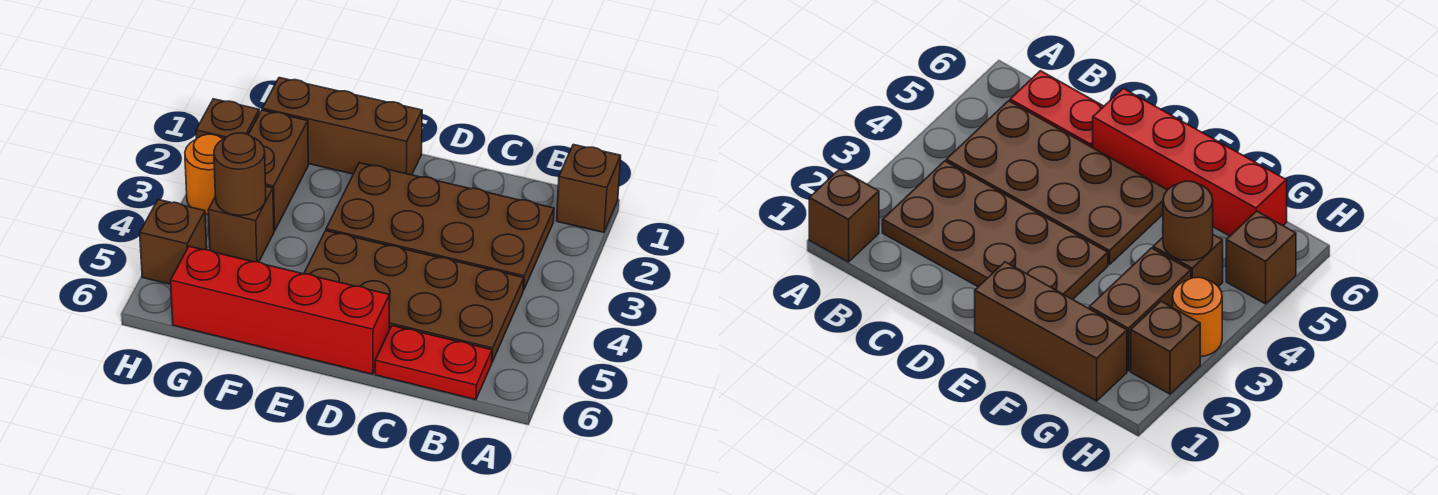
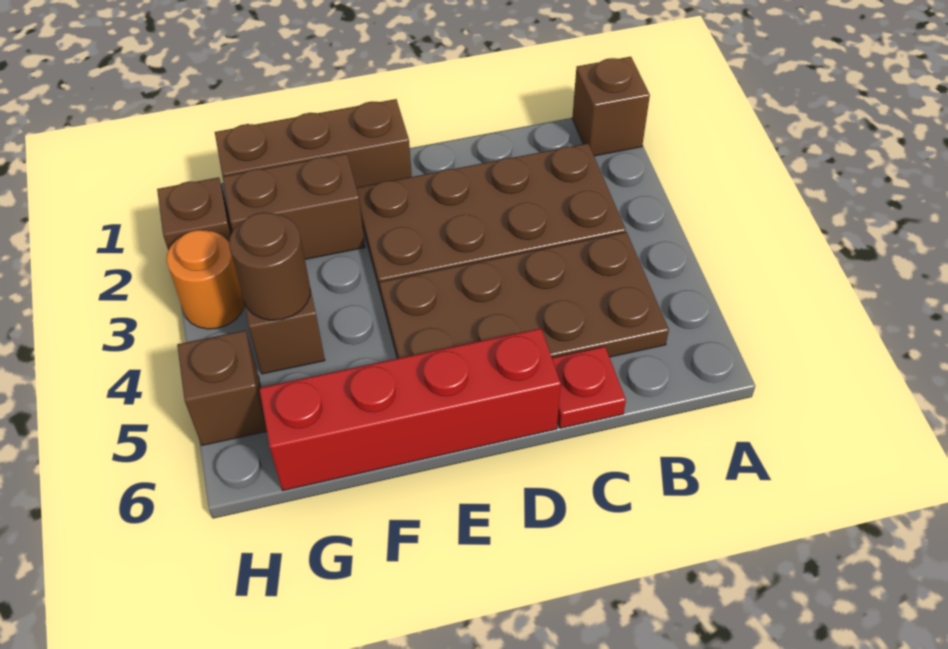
red plate B6:C6 level 1 -> red plate C6 level 1
brown brick G2:G3 level 1 -> brown brick F2:G2 level 1

